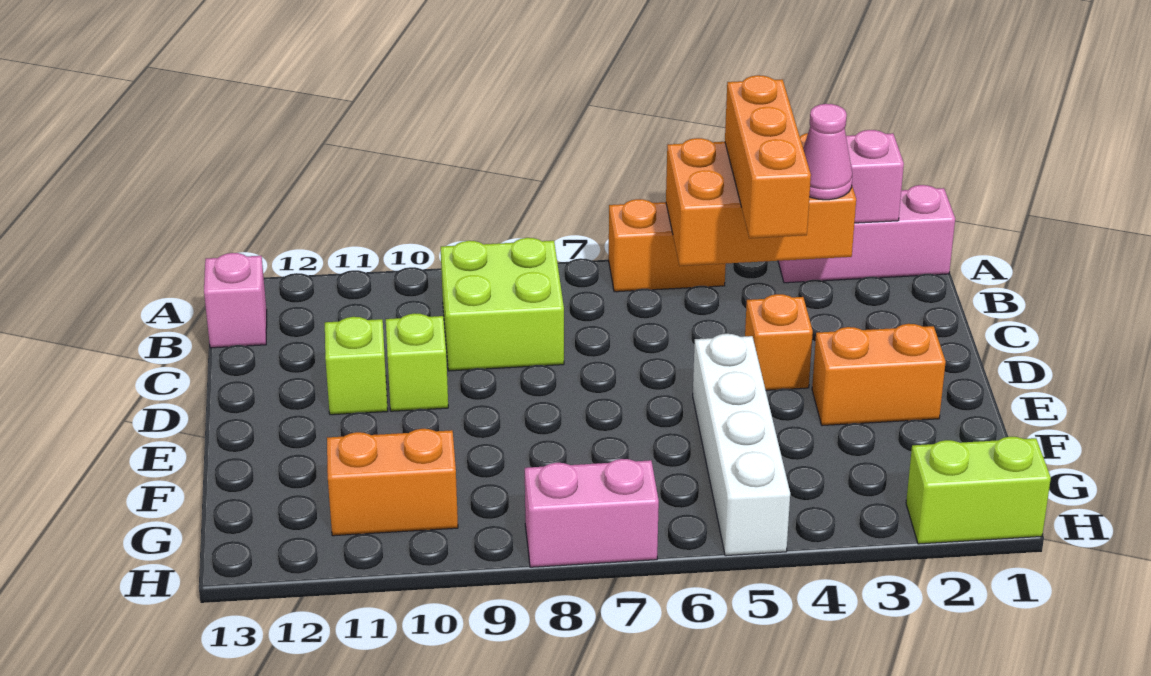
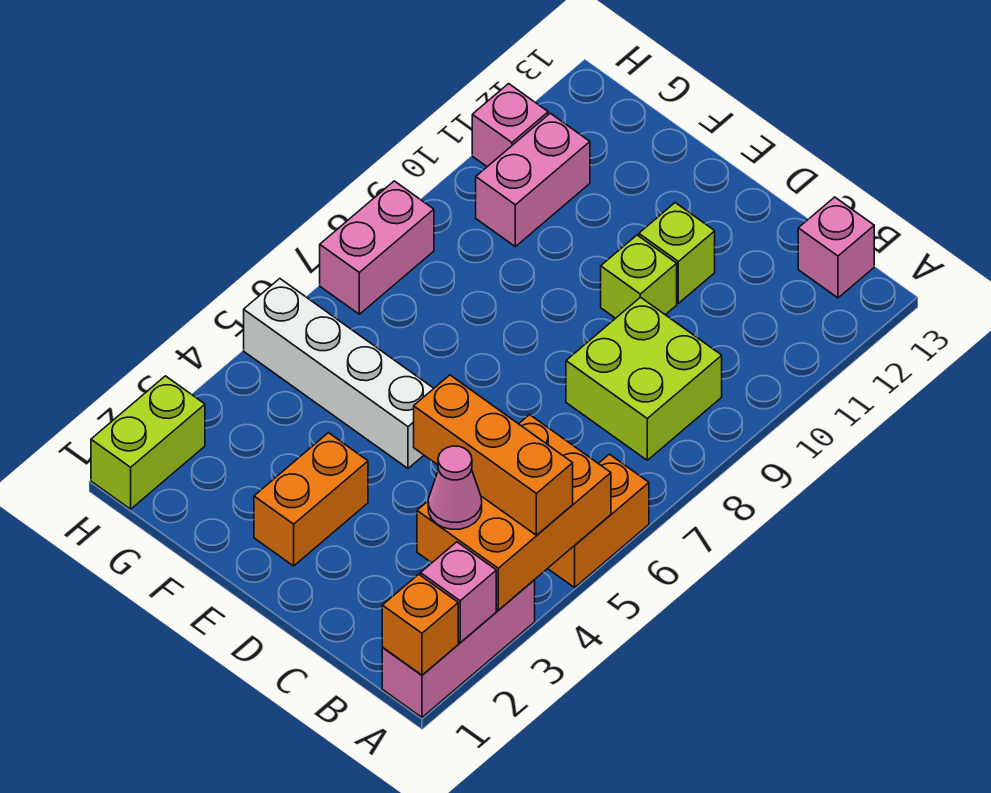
orange brick D4 level 1 -> orange brick A1 level 2
orange brick G10:G11 level 1 -> pink brick G10:G11 level 1
none -> pink brick H11 level 1

